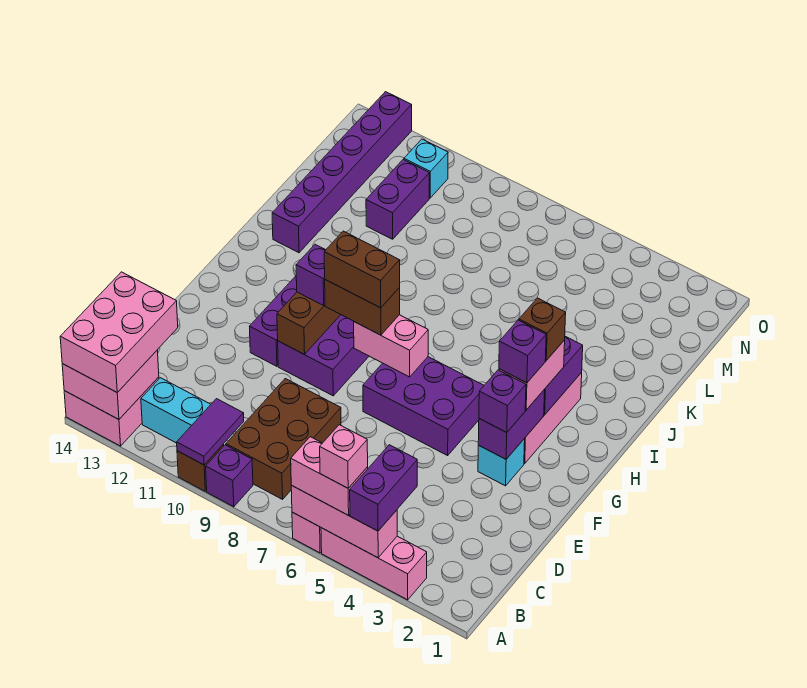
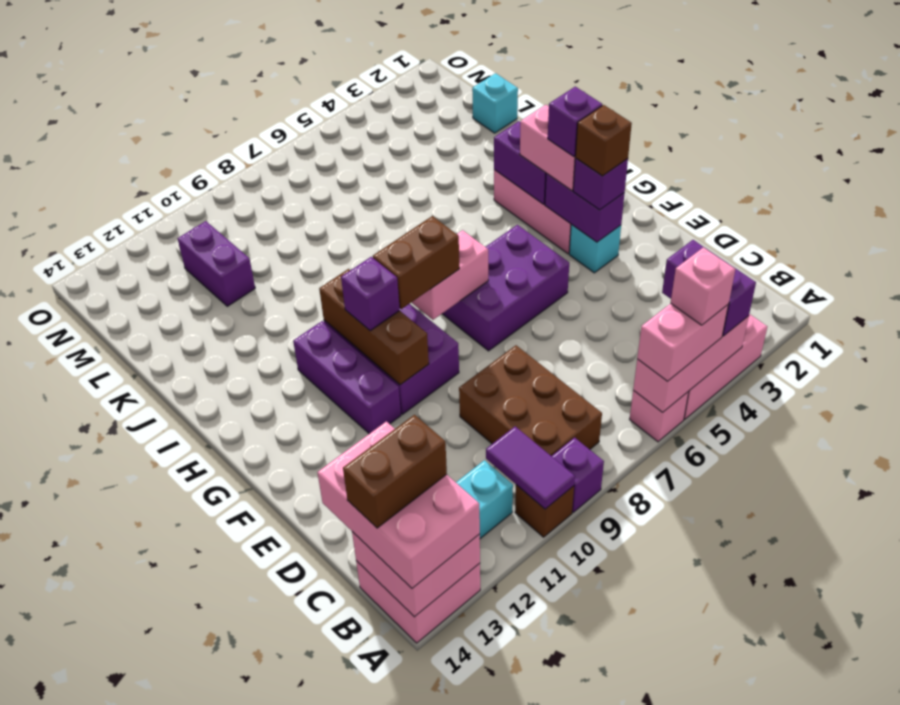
brown brick G8:G9 level 4 -> brown brick B13:B14 level 4
brown brick H3 level 4 -> brown brick F3 level 4
purple brick J13:O13 level 1 -> none
cyan brick N11 level 1 -> cyan brick L1 level 1

